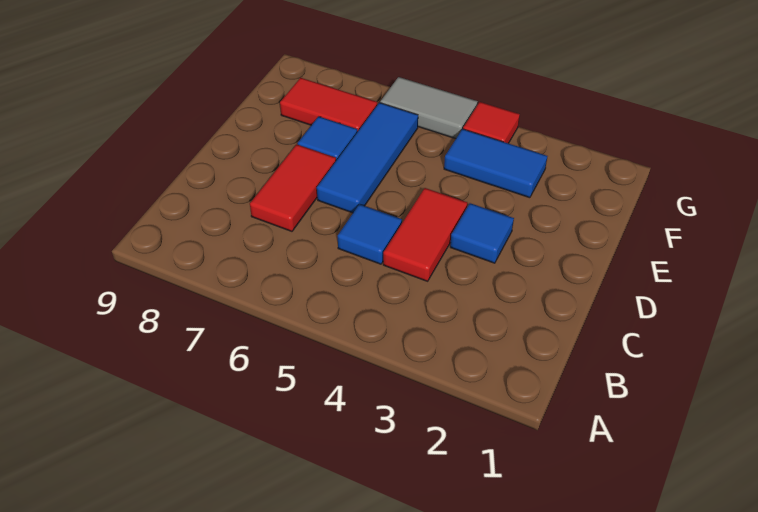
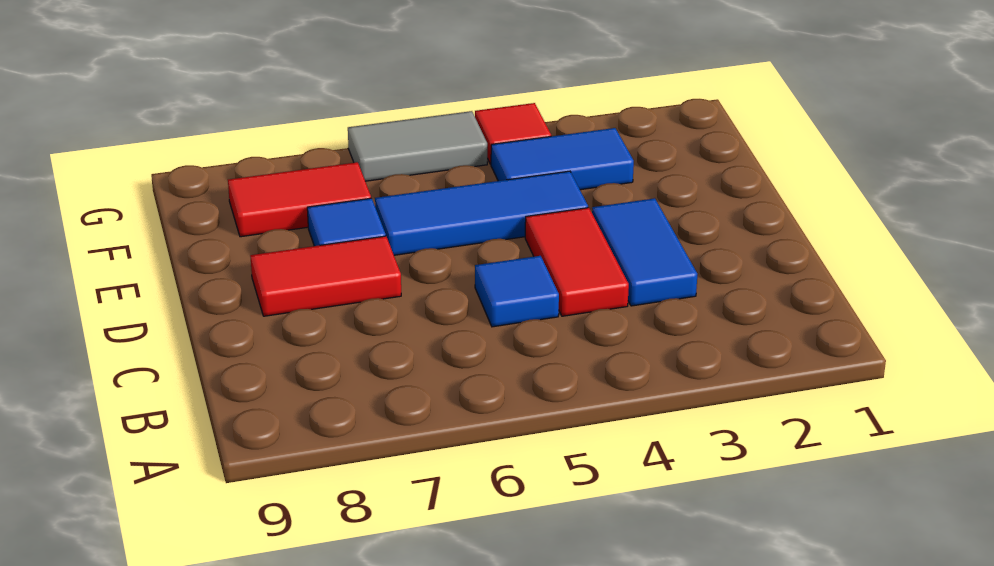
red tile C7:D7 level 1 -> red tile D7:D8 level 1
blue tile D3 level 1 -> blue tile C3:D3 level 1
blue tile D6:F6 level 1 -> blue tile E4:E6 level 1

